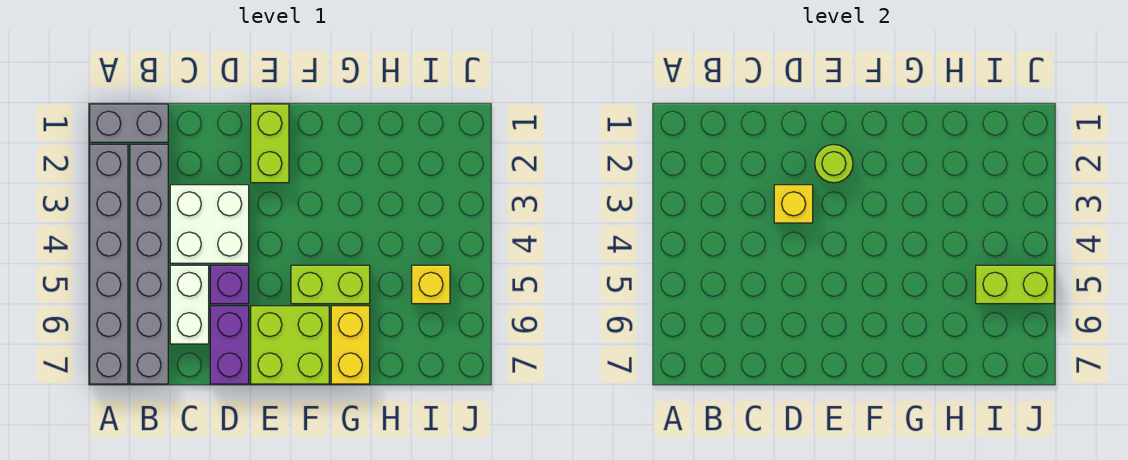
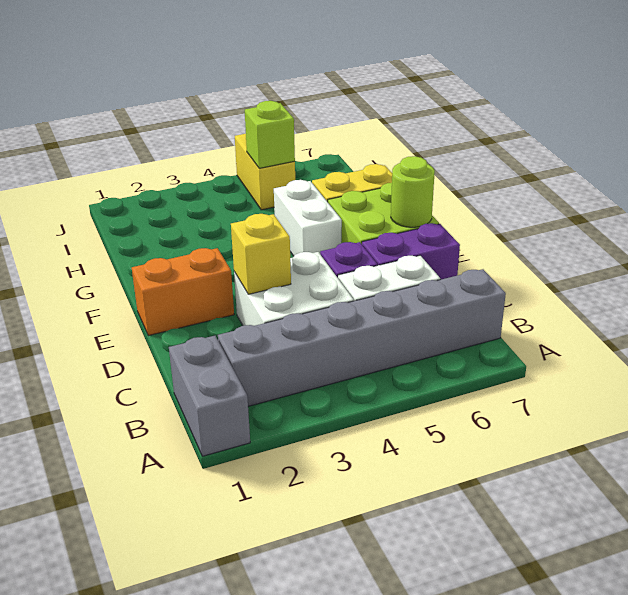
grey brick A2:A7 level 1 -> none
lime brick E1:E2 level 1 -> orange brick E1:E2 level 1
lime round brick E2 level 2 -> lime round brick E7 level 2
lime brick F5:G5 level 1 -> white brick F5:G5 level 1
yellow brick I5 level 1 -> yellow brick I5:J5 level 1
lime brick I5:J5 level 2 -> lime brick I5 level 2

